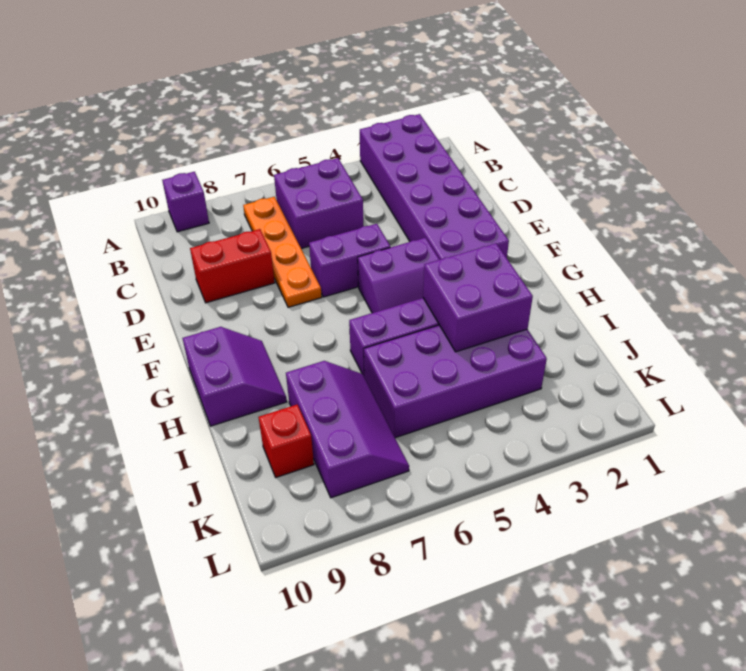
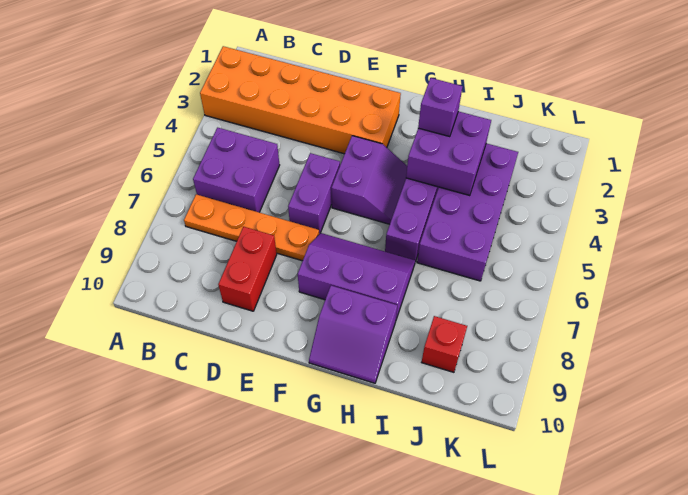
purple brick A2:F3 level 1 -> orange brick A2:F3 level 1
purple brick A9 level 1 -> purple brick H3 level 3
purple slope G9:H10 level 1 top 10 -> purple slope G9:H10 level 1 top 9
purple slope I7:K8 level 1 top 8 -> purple slope F7:H8 level 1 top 8

